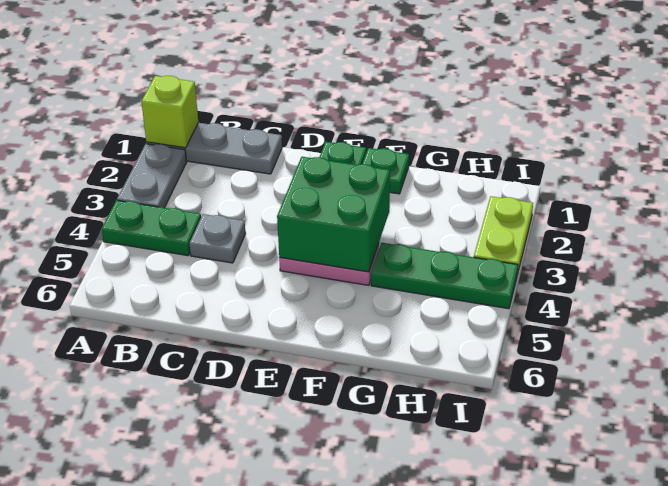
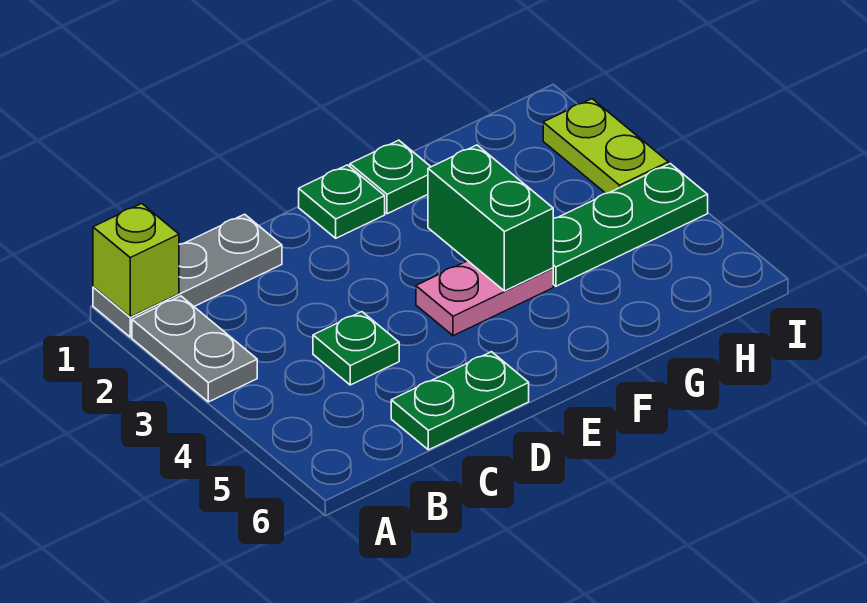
green plate A4:B4 level 1 -> green plate C6:D6 level 1
grey plate C4 level 1 -> green plate C4 level 1
green brick E3:F4 level 2 -> green brick F3:F4 level 2

